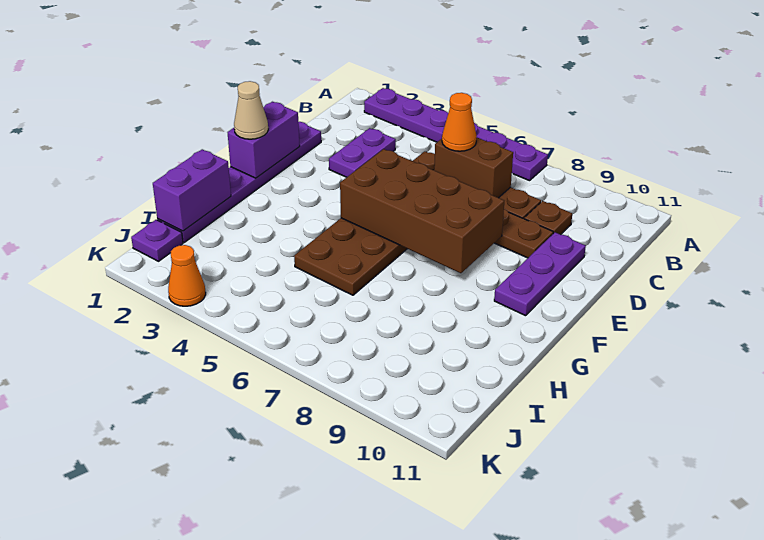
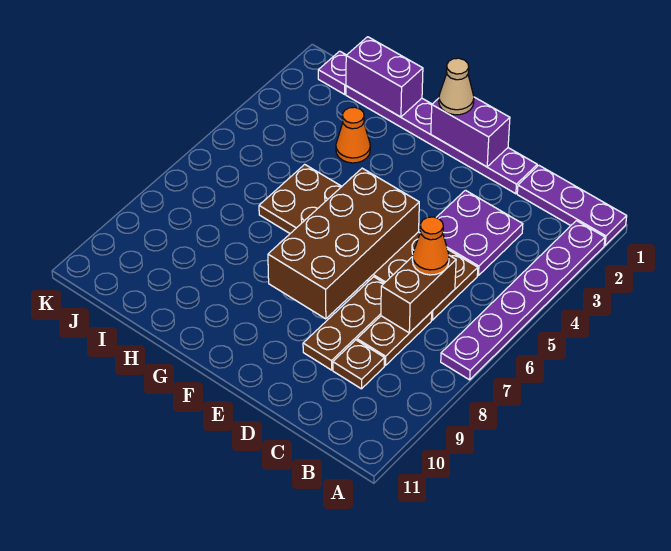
purple plate C3:D3 level 1 -> purple plate C3:D4 level 1
purple plate D10:F10 level 1 -> purple plate A1:C1 level 1
orange cone K3 level 1 -> orange cone H3 level 1

